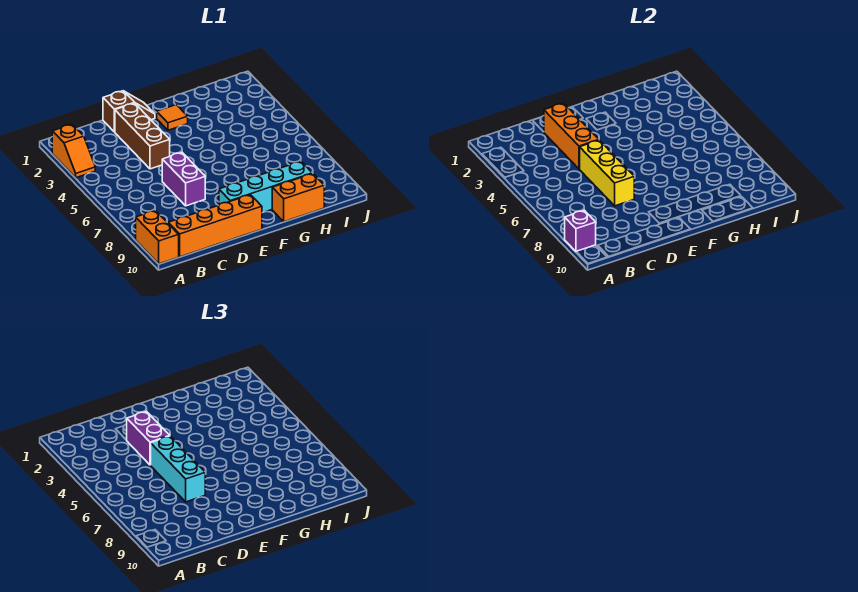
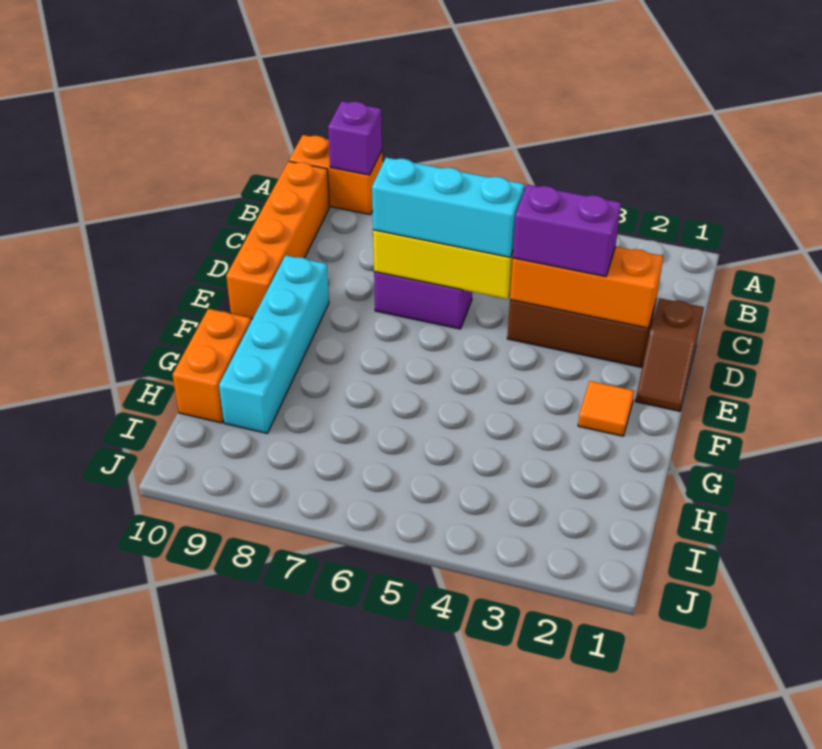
orange slope A2:A3 level 1 top 2 -> none

